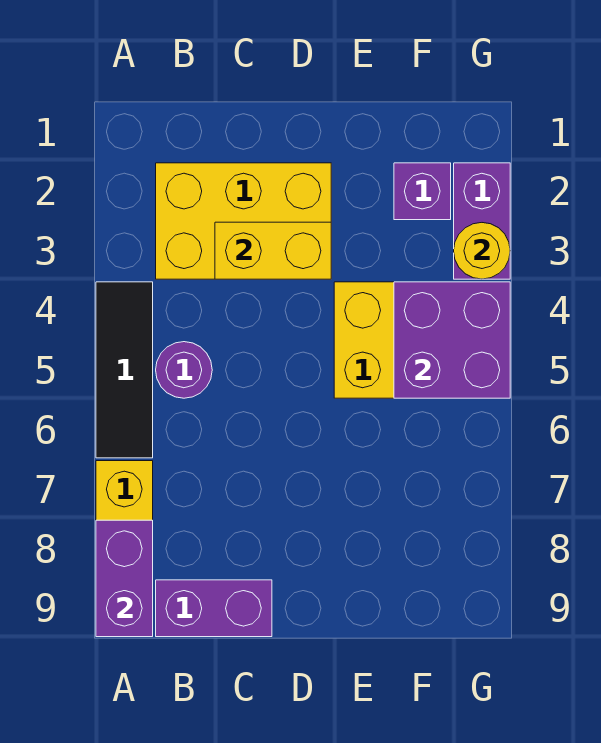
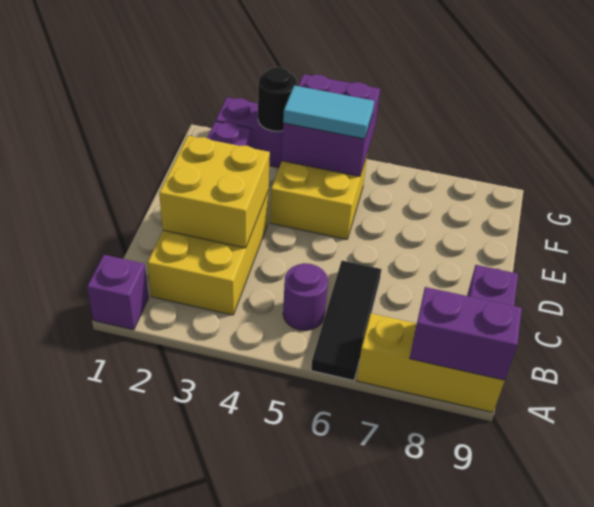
none -> purple brick A1 level 1
black tile A4:A6 level 1 -> black tile A6:C6 level 1
yellow brick C3:D3 level 2 -> yellow brick C2:D3 level 2
none -> cyan tile F4:F5 level 3
yellow round brick G3 level 2 -> black round brick G3 level 2

